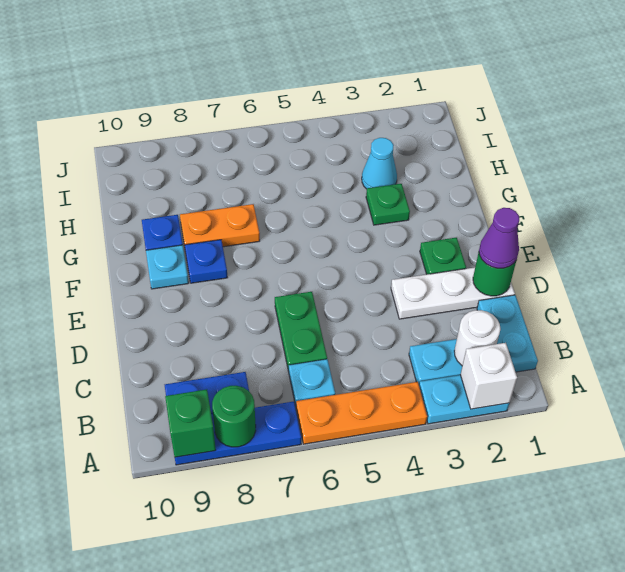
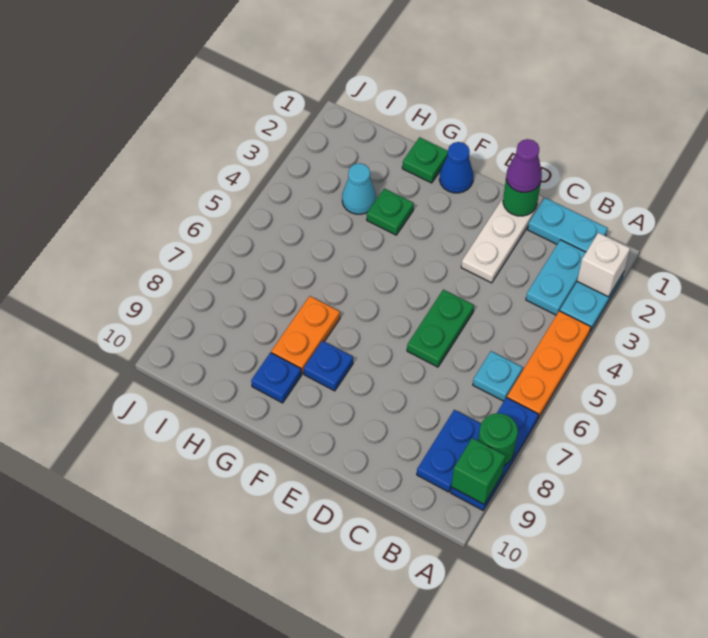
white round brick B2 level 2 -> none
green plate C6:D6 level 1 -> green plate D5:D6 level 1
green plate E2 level 1 -> green plate G1 level 1
none -> blue cone F1 level 1
cyan plate F9 level 1 -> none

